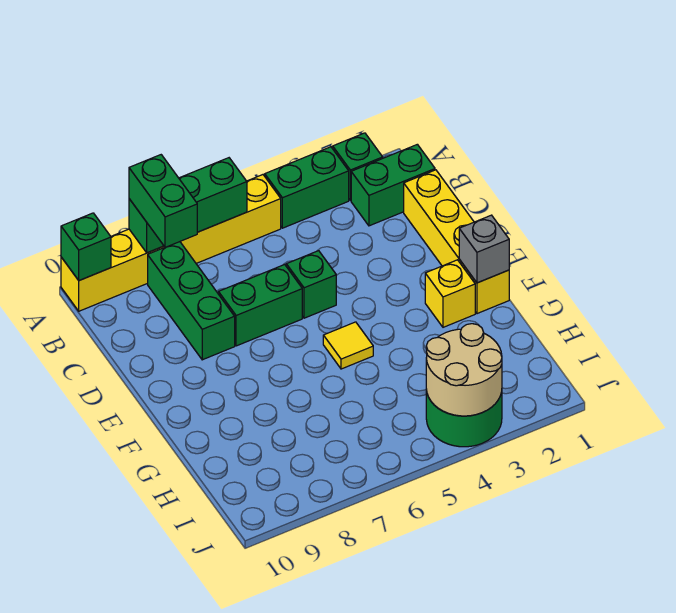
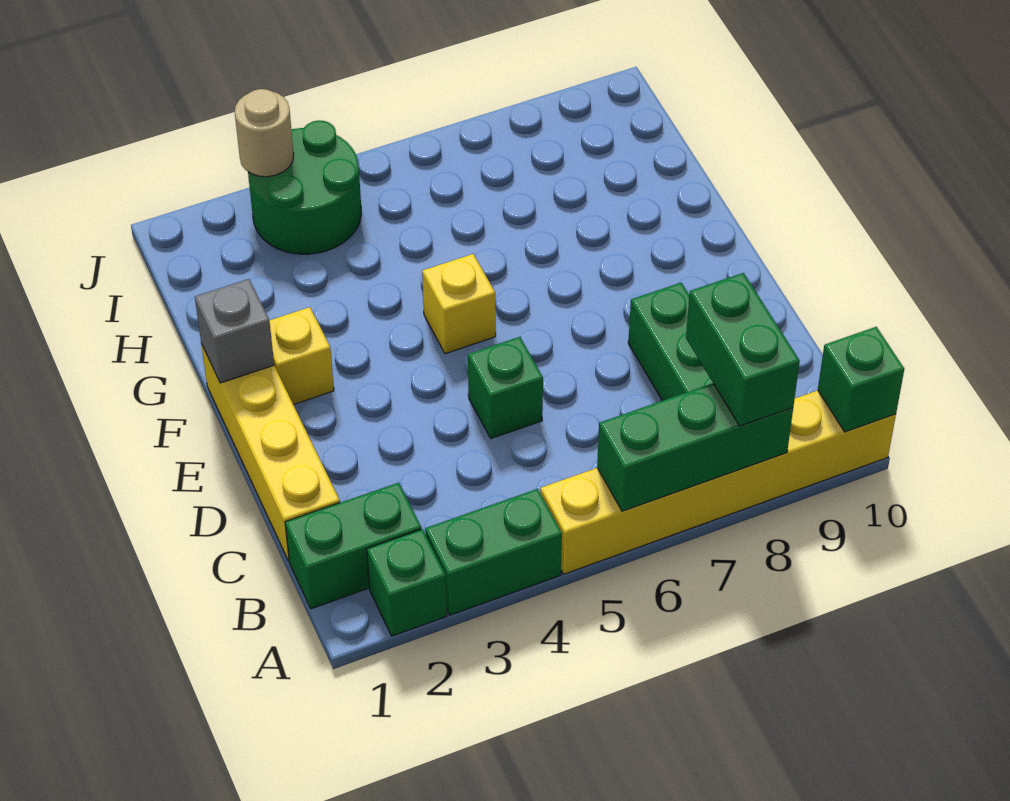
green brick D6:D7 level 1 -> none
yellow tile F5 level 1 -> yellow brick F5 level 1
tan round brick I3:J4 level 2 -> tan round brick J3 level 2

